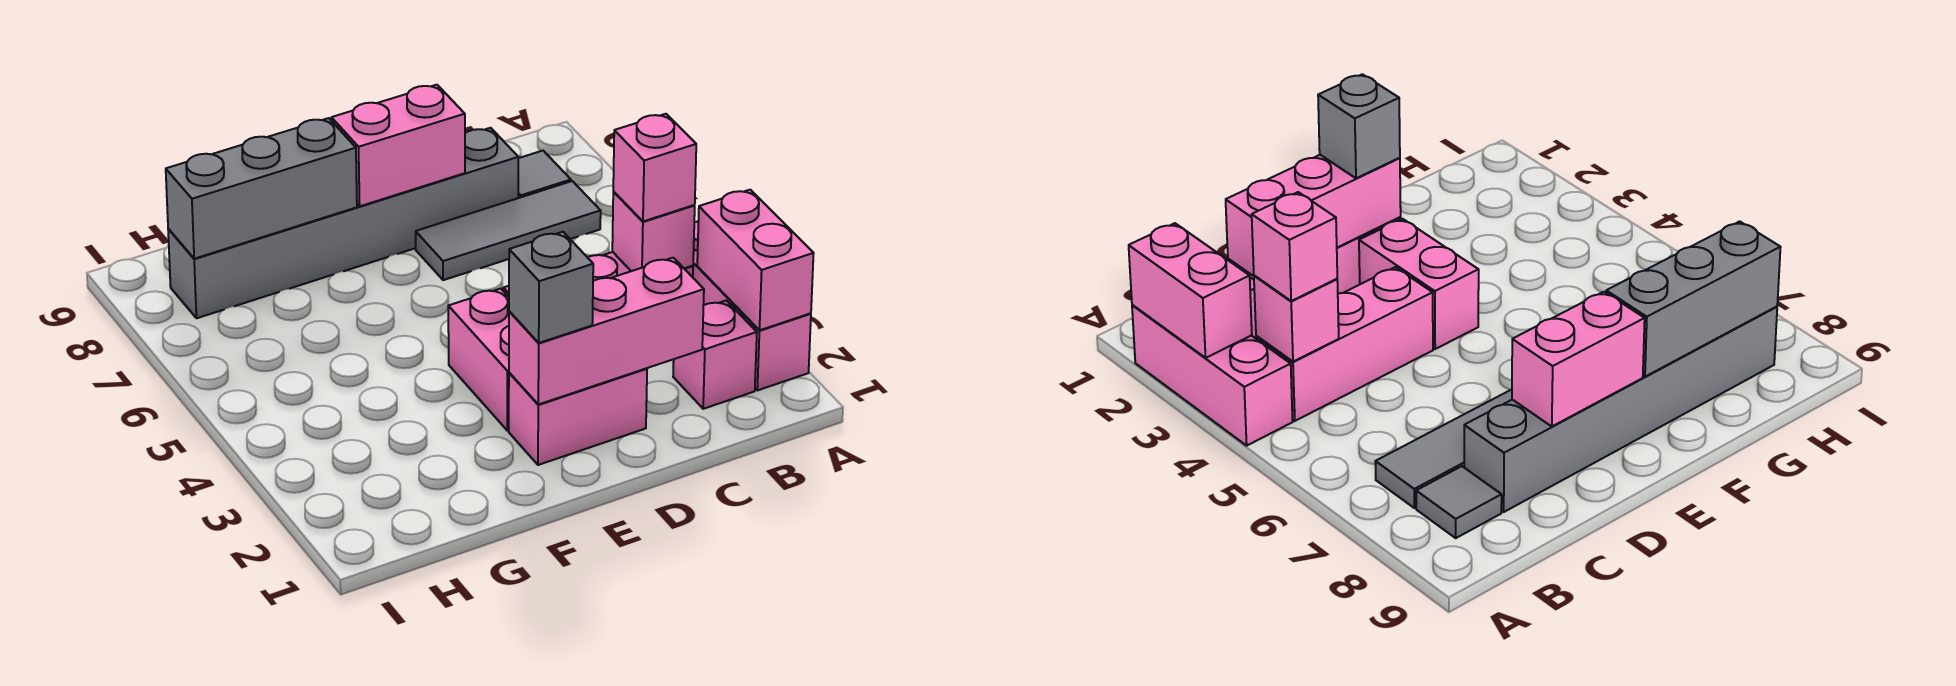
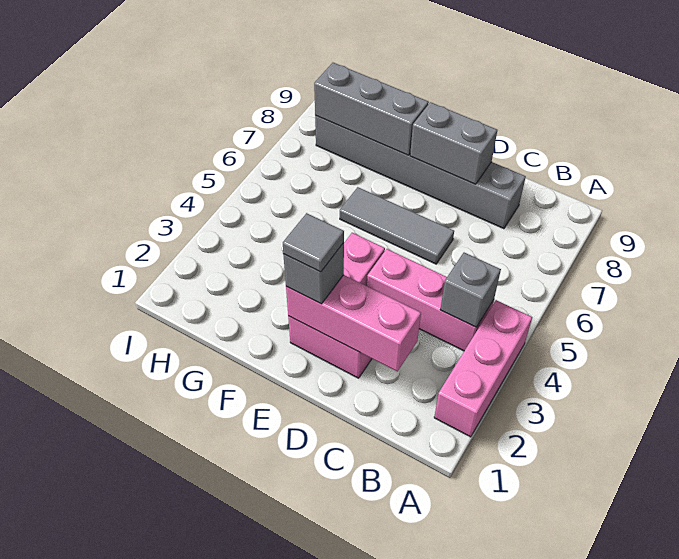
pink brick A2:A3 level 2 -> none
pink brick B2 level 1 -> none
pink brick B4 level 2 -> grey brick B4 level 2
pink brick B4 level 3 -> none
grey tile B7:D7 level 1 -> grey tile D6:F6 level 1
grey tile B8 level 1 -> grey tile E2 level 4
pink brick D8:E8 level 2 -> grey brick D8:E8 level 2

